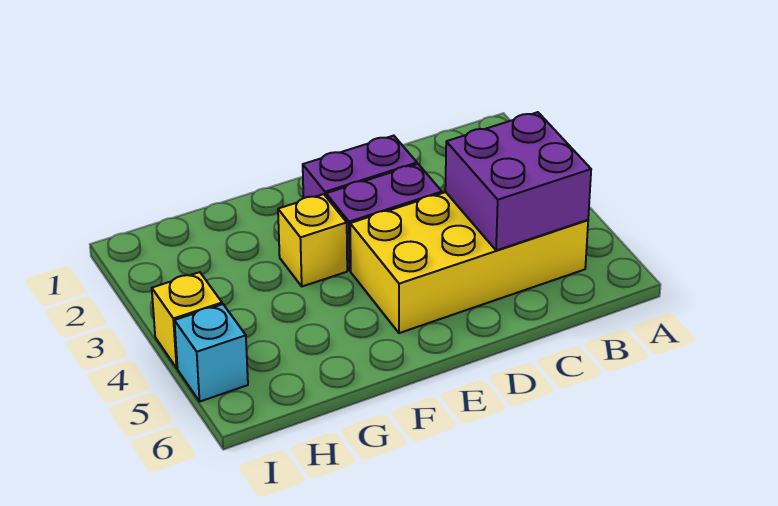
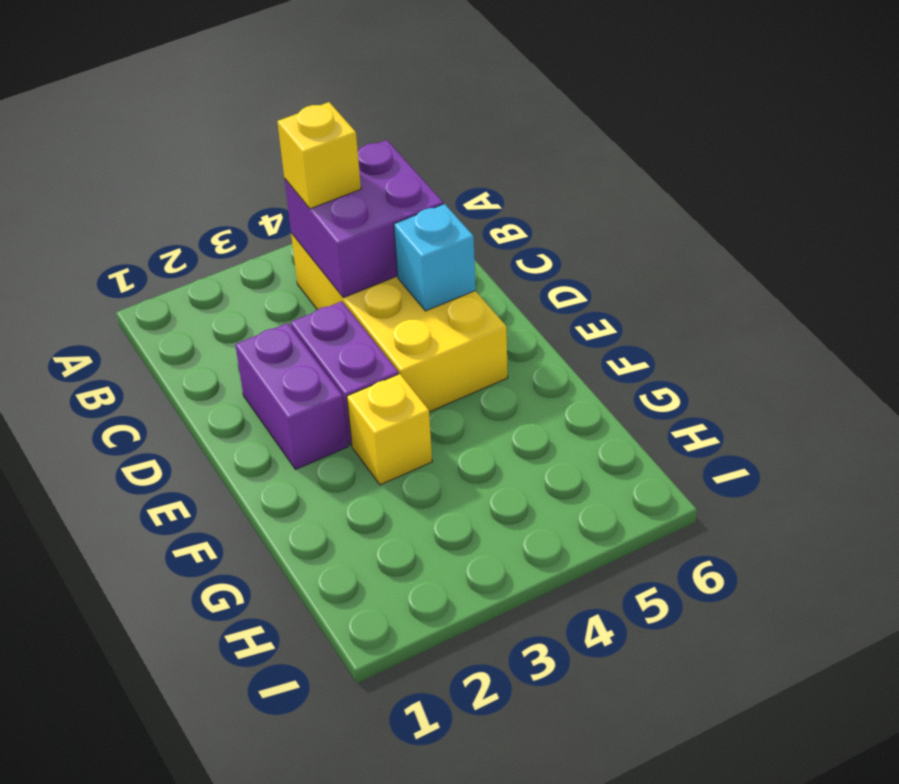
yellow brick I4 level 1 -> yellow brick B4 level 3
cyan brick I5 level 1 -> cyan brick D5 level 2

